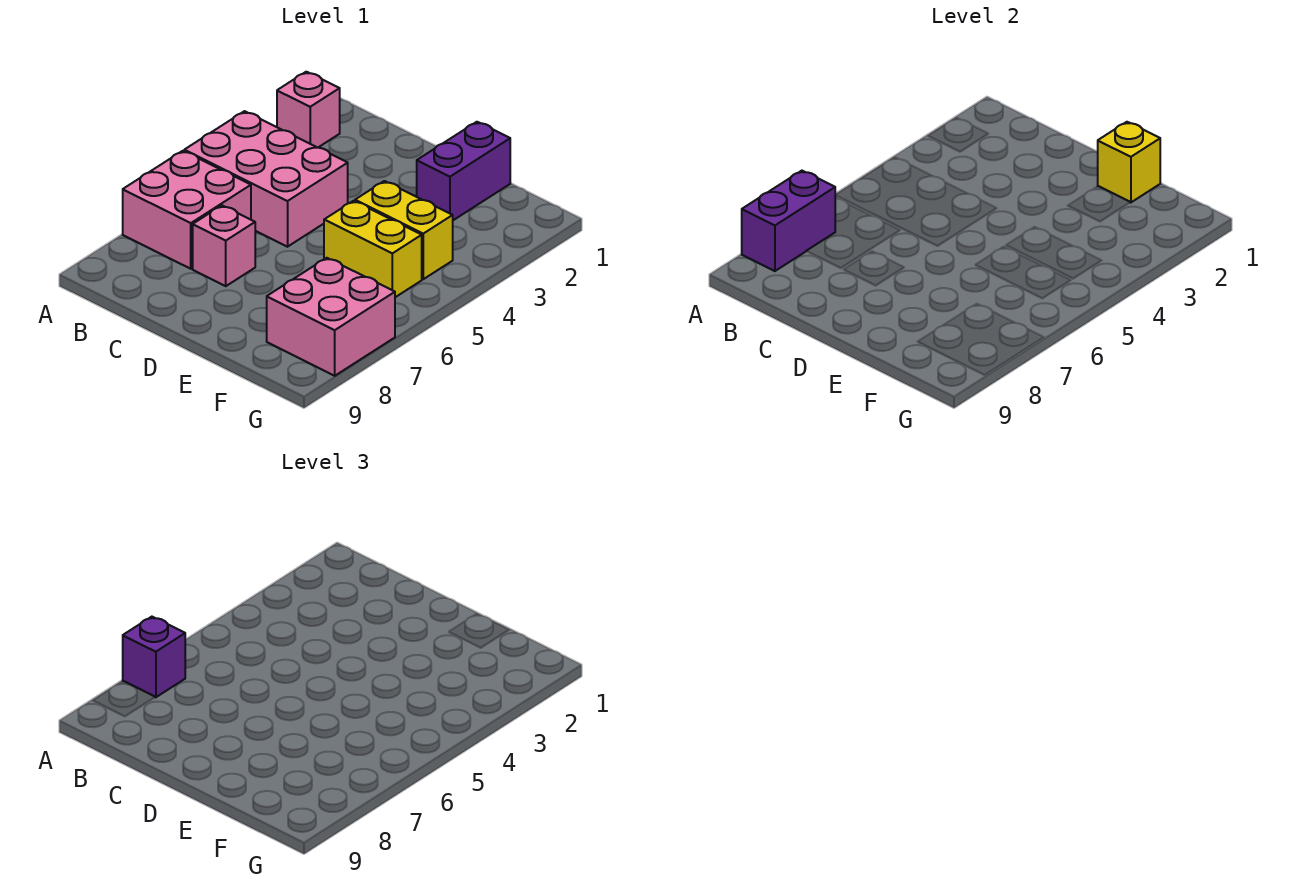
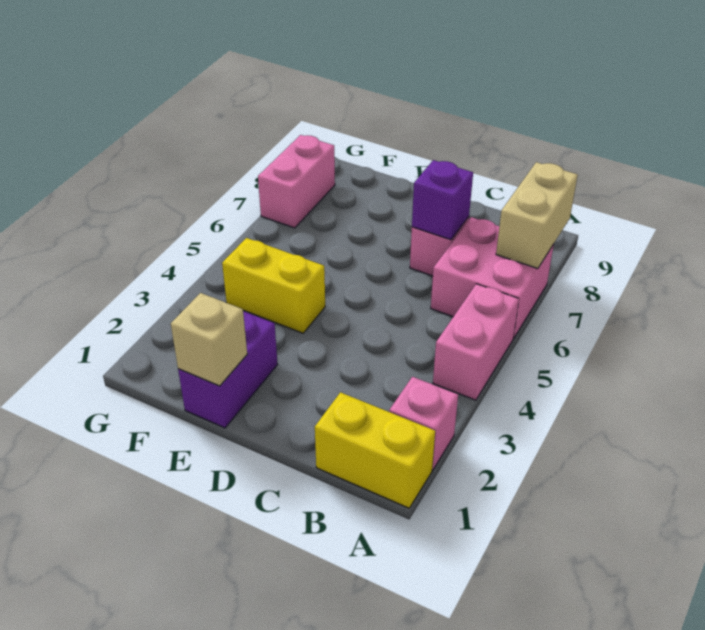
pink brick A4:C5 level 1 -> pink brick A4:A5 level 1
purple brick A7:A8 level 2 -> tan brick A7:A8 level 2
purple brick A7 level 3 -> purple brick C7 level 2
yellow brick E1 level 2 -> tan brick E1 level 2
yellow brick E5:F5 level 1 -> yellow brick A1:B1 level 1
pink brick F7:G8 level 1 -> pink brick G7:G8 level 1

